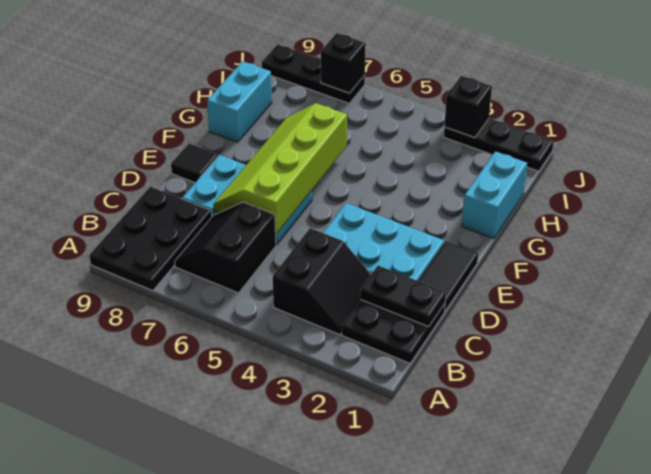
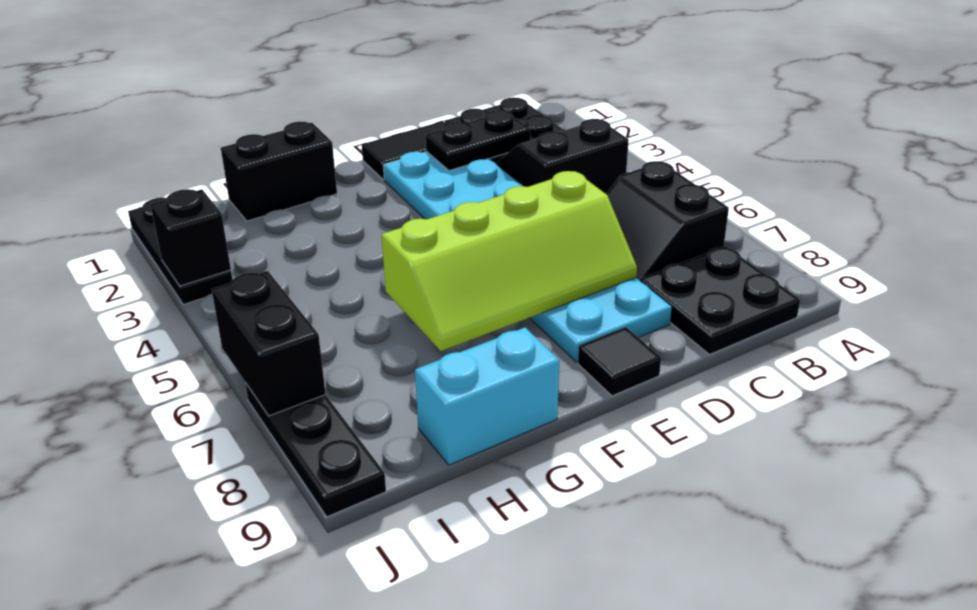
black plate A8:C9 level 1 -> black plate B8:C9 level 1
black slope B6:C7 level 1 top 6 -> black slope B6:C7 level 1 top B
black plate C1:C2 level 2 -> black plate C2:D2 level 2
cyan brick G1:H1 level 1 -> black brick G1:H1 level 1
black brick J7 level 2 -> black brick J6:J7 level 2

